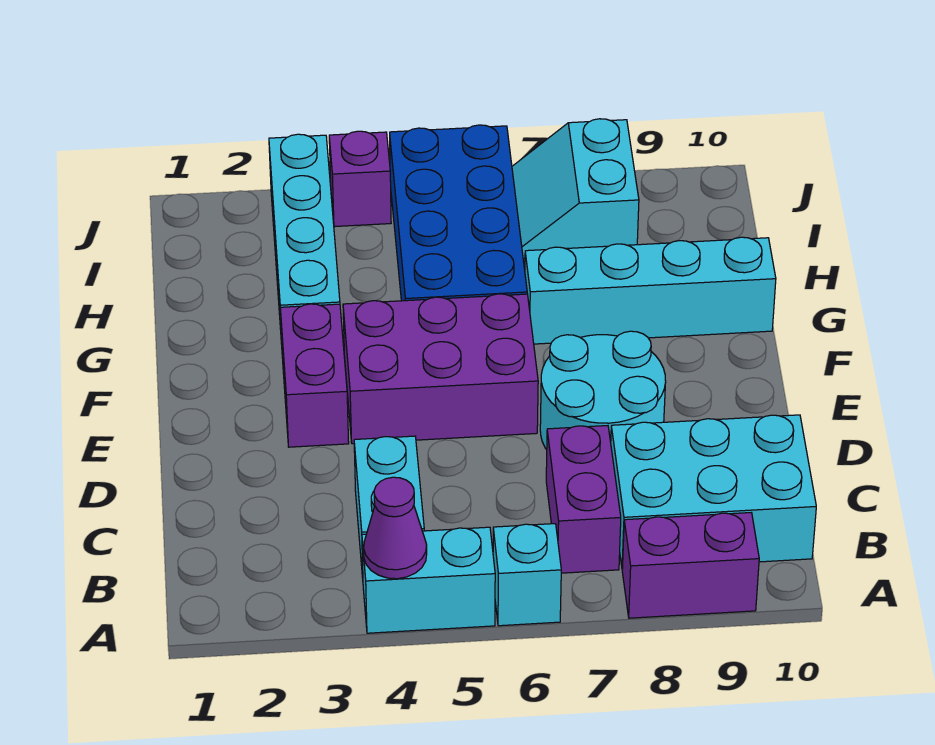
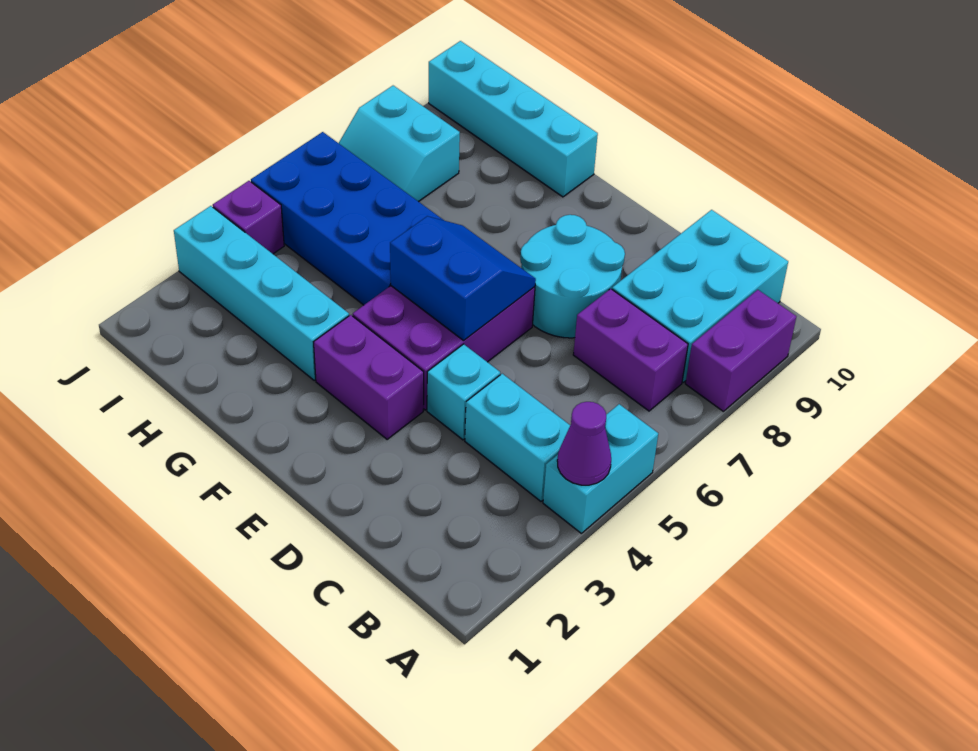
cyan brick A6 level 1 -> cyan brick D4 level 1
none -> blue slope E5:F6 level 2 top 5
cyan brick G7:G10 level 1 -> cyan brick G10:J10 level 1

